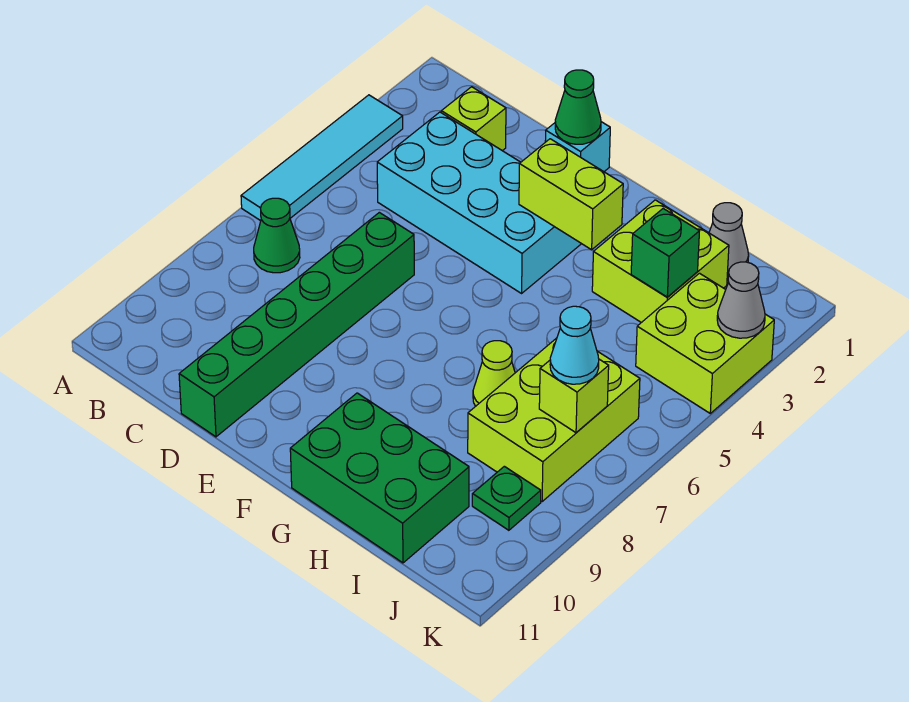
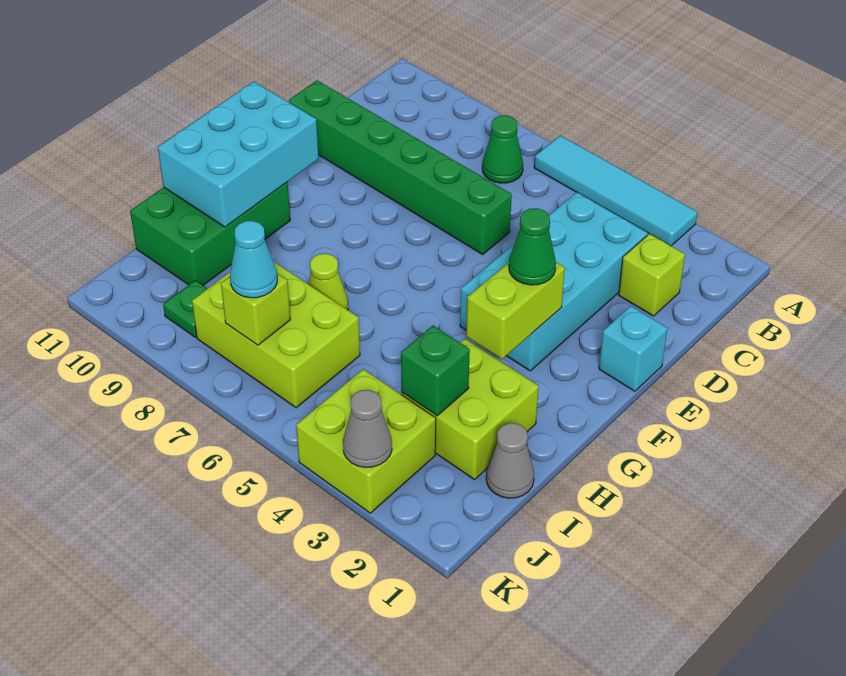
green cone E1 level 2 -> green cone F3 level 3
none -> cyan brick F10:H11 level 2

